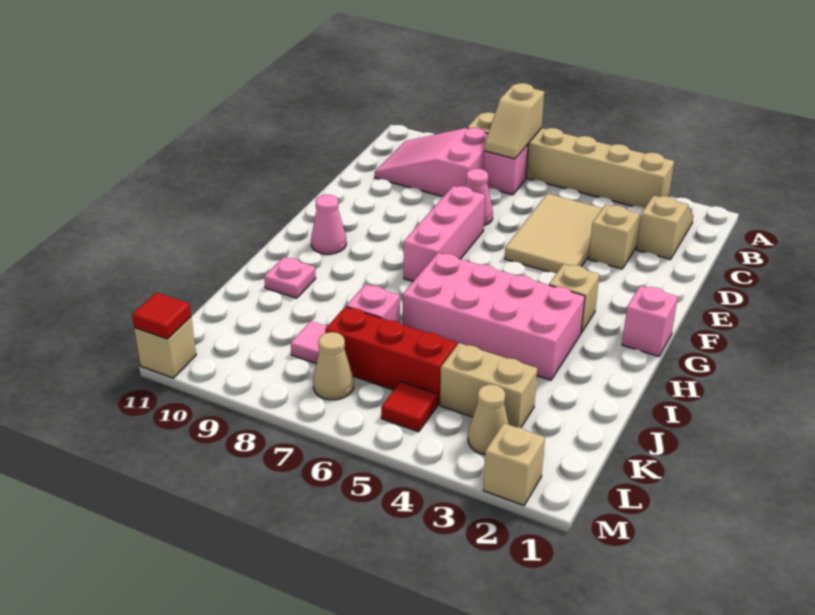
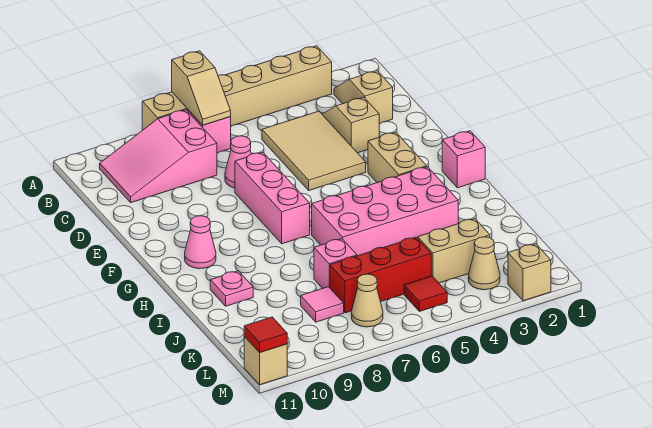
tan brick G3 level 1 -> tan brick F3:G3 level 1

